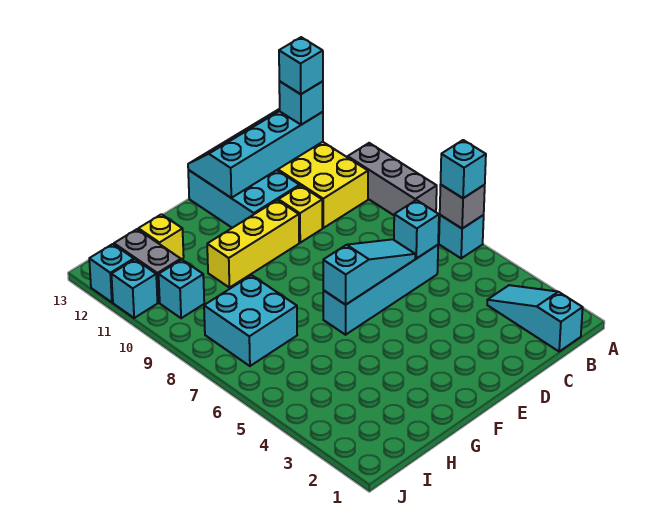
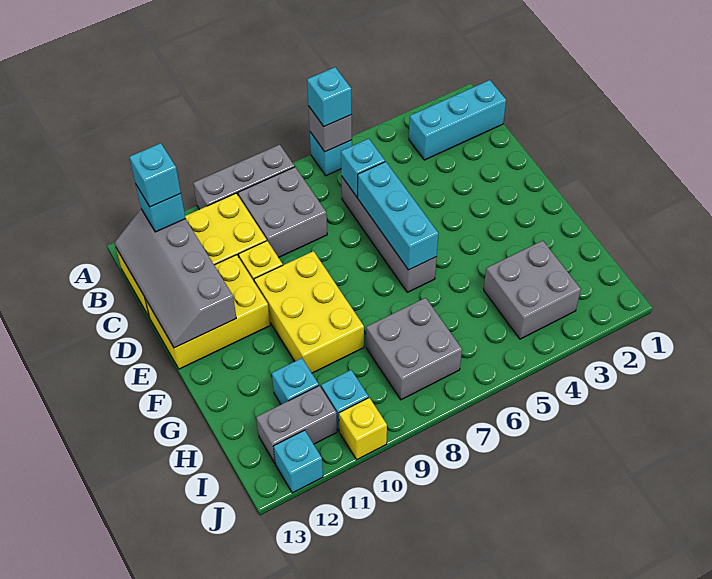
cyan slope B1:B3 level 1 top 1 -> cyan brick B1:B3 level 1
none -> grey brick B8:C9 level 1
cyan slope B12:E13 level 2 top 12 -> grey slope B12:E13 level 2 top 12
cyan brick C6:F6 level 1 -> grey brick C6:F6 level 1
cyan slope D6:F6 level 2 top F -> cyan brick D6:F6 level 2
cyan brick D11:E13 level 1 -> yellow brick D11:E13 level 1
yellow brick E10:G10 level 1 -> yellow brick E9:G10 level 1
none -> grey brick H3:I4 level 1
cyan brick H7:I8 level 1 -> grey brick H7:I8 level 1
yellow brick H12 level 1 -> yellow brick J10 level 1
cyan brick J11 level 1 -> cyan brick H11 level 1

